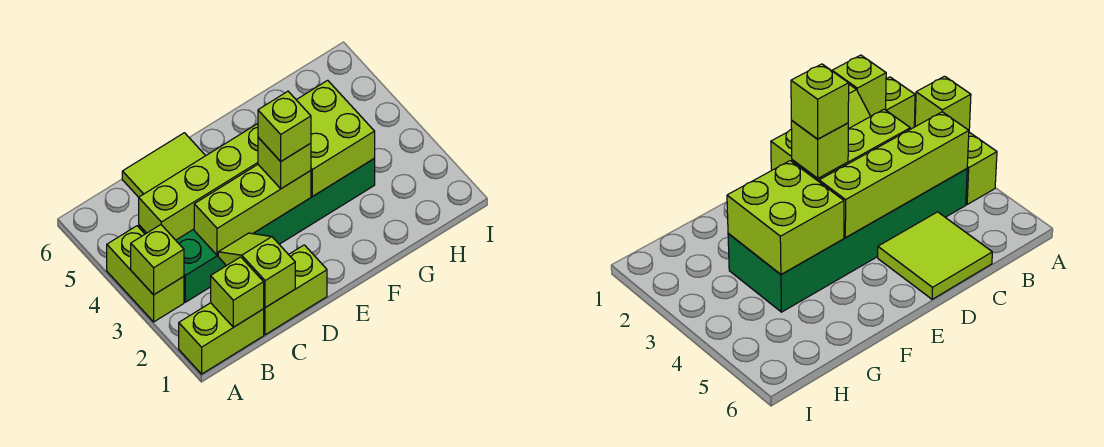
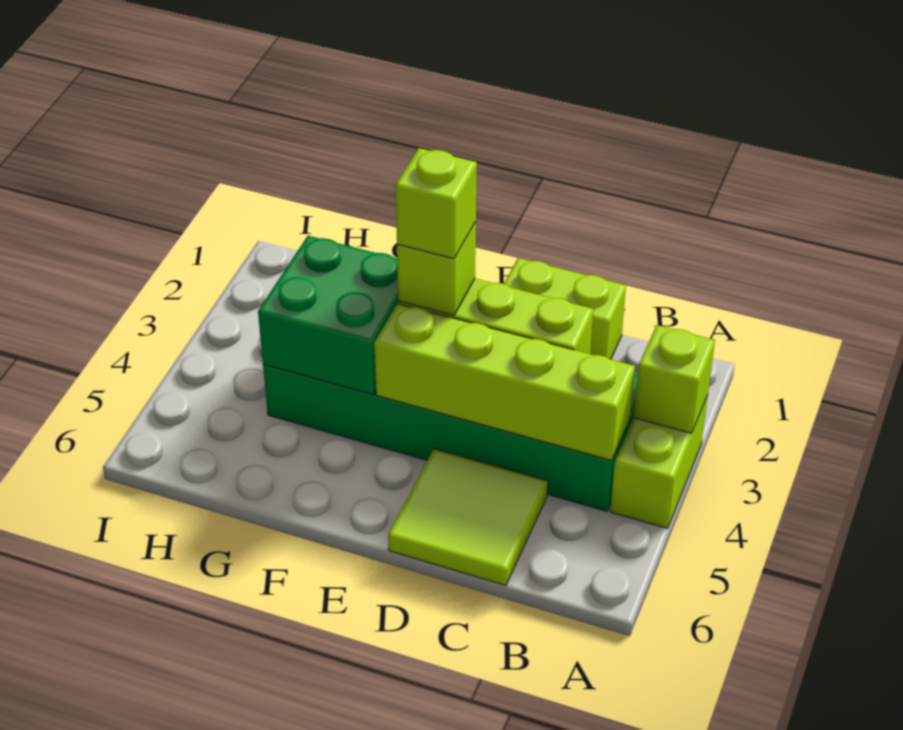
lime brick A1:B1 level 1 -> none
lime brick B1 level 2 -> none
lime slope C1:C2 level 2 top 1 -> none
lime brick F3:G4 level 2 -> green brick F3:G4 level 2

